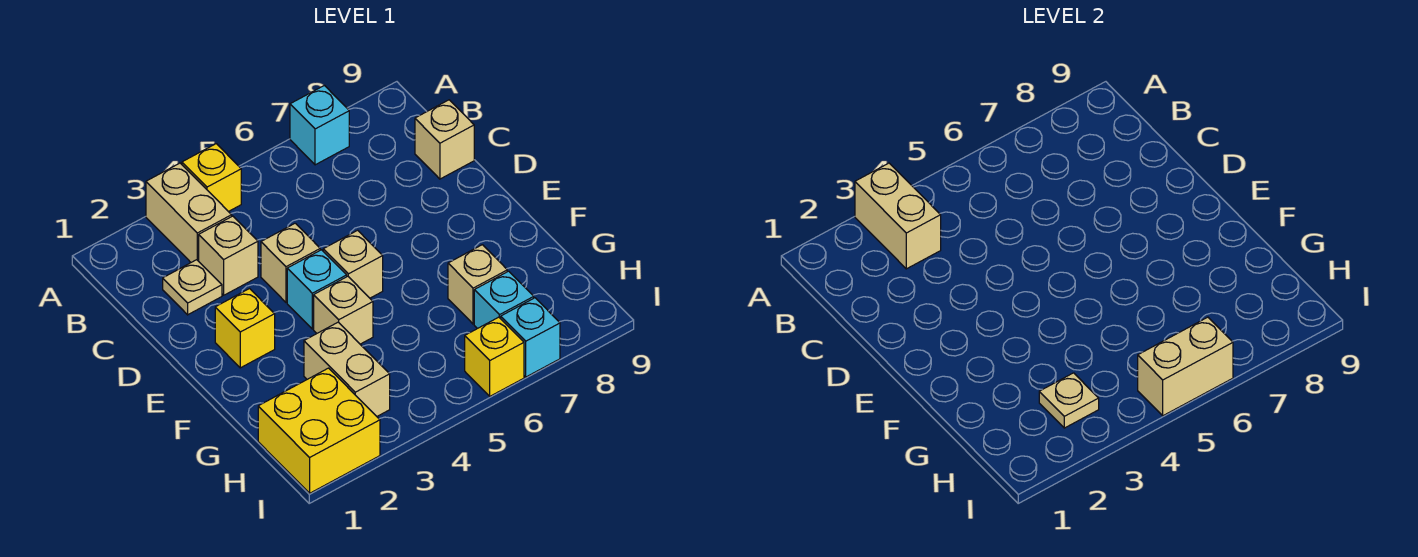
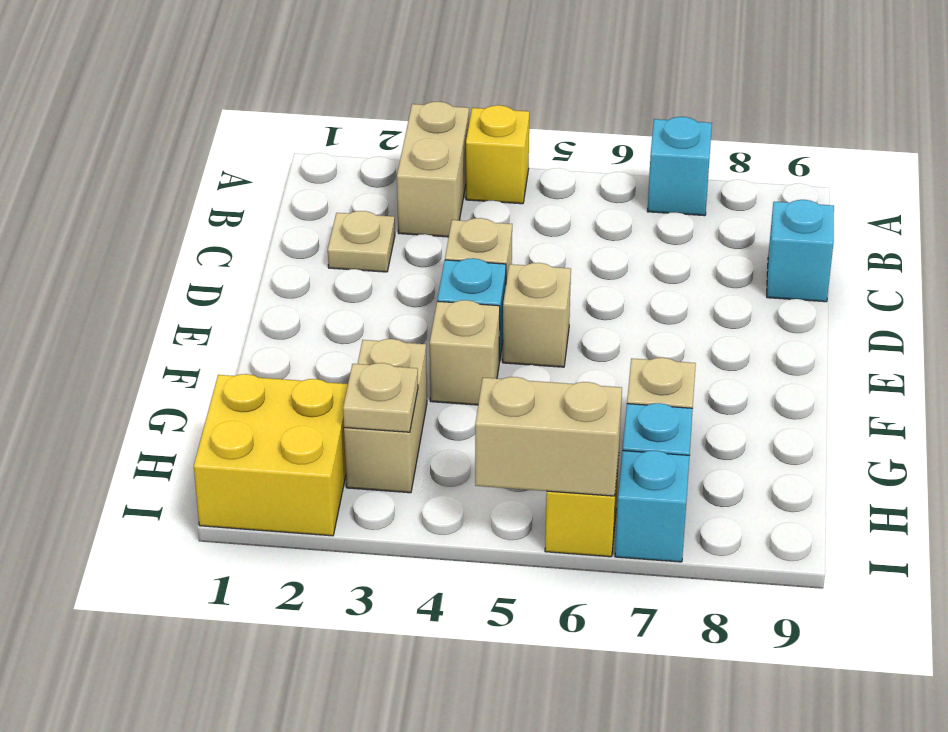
tan brick A3:B3 level 2 -> none
tan brick C3 level 1 -> none
tan brick C9 level 1 -> cyan brick C9 level 1
yellow brick E2 level 1 -> none

